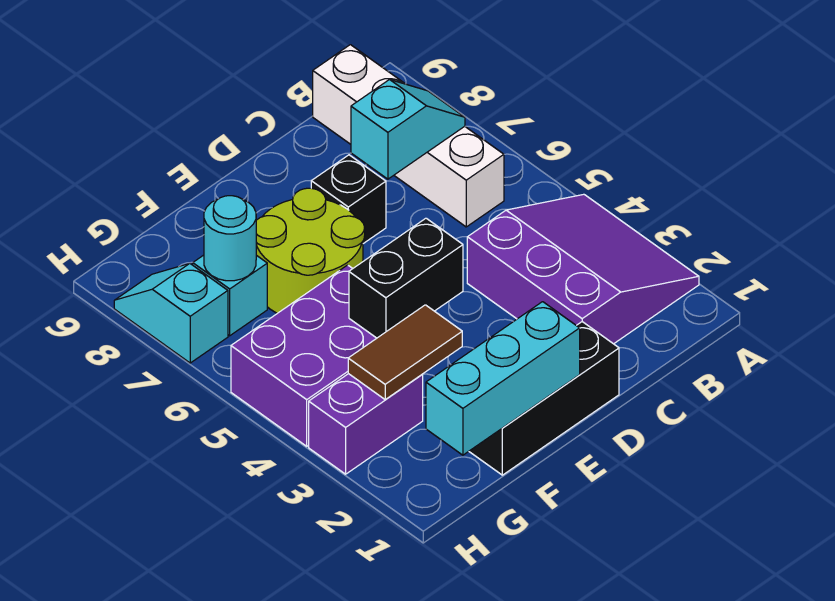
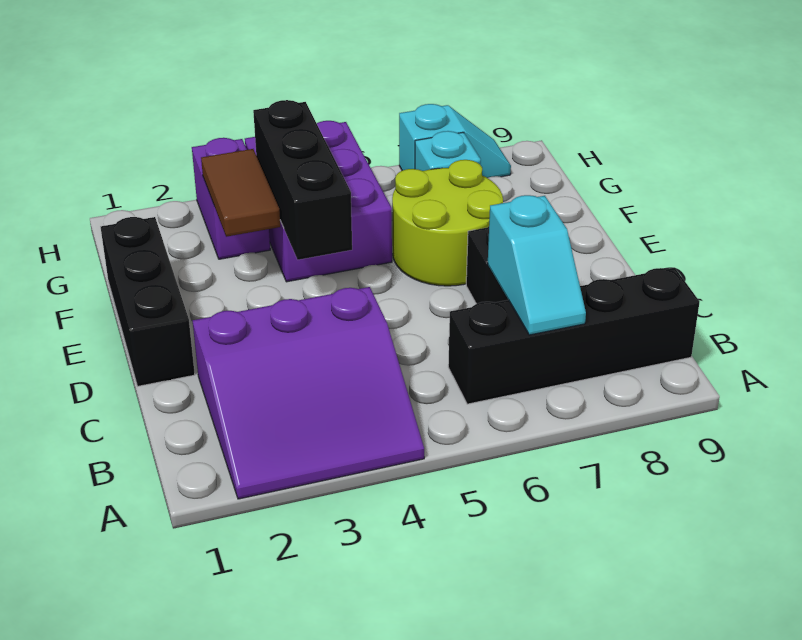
white brick B6:B9 level 1 -> black brick B6:B9 level 1
cyan brick E1:G1 level 2 -> none
black brick E4:F4 level 2 -> black brick E4:G4 level 2
cyan round brick G7 level 2 -> none

